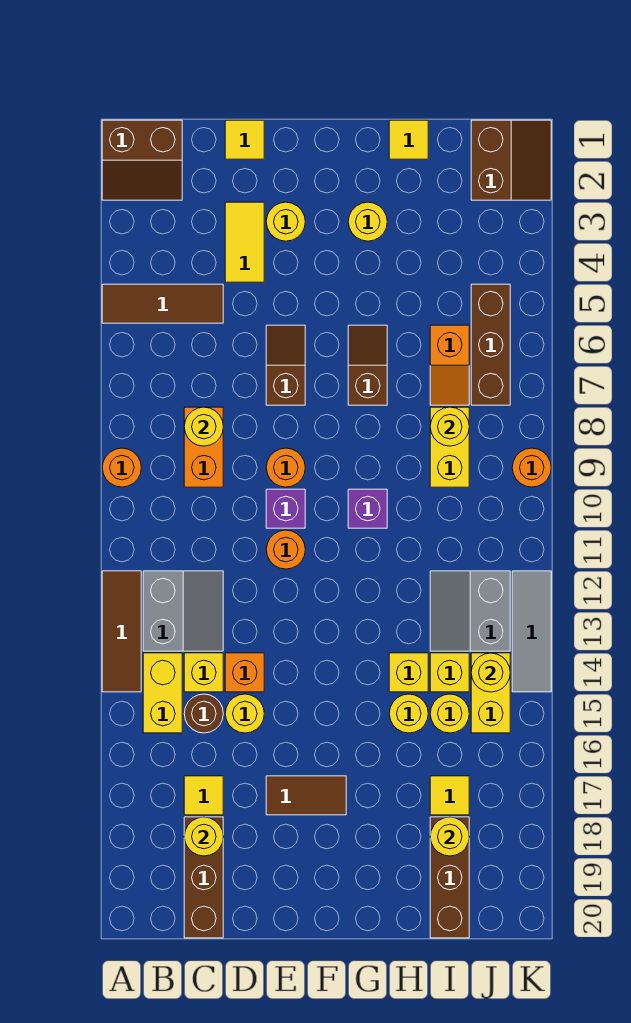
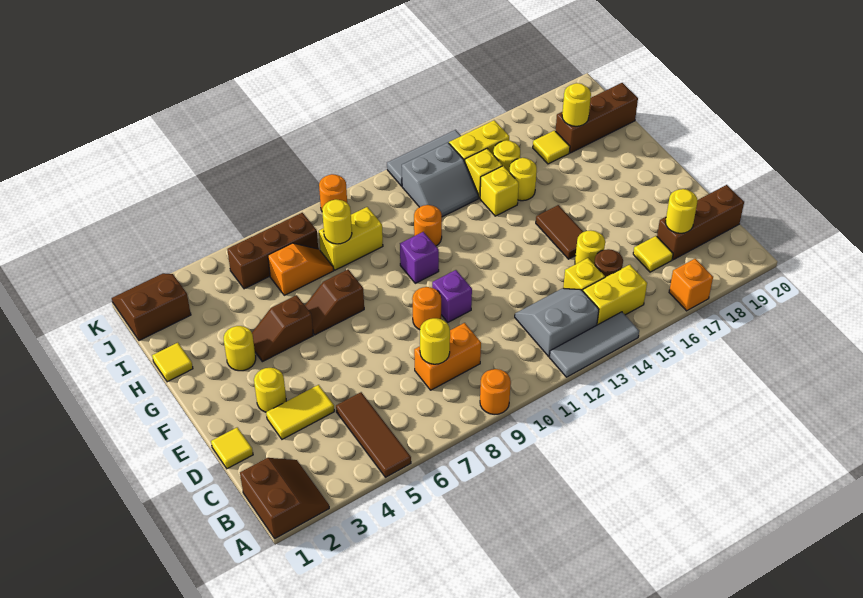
brown tile A12:A14 level 1 -> grey tile A12:A14 level 1
orange brick D14 level 1 -> orange brick A17 level 1
brown slope E6:E7 level 1 top 7 -> brown slope G4:G5 level 1 top 5
orange round brick E11 level 1 -> orange round brick H11 level 1
brown tile E17:F17 level 1 -> brown tile E15:F15 level 1
yellow round brick J14 level 2 -> none

